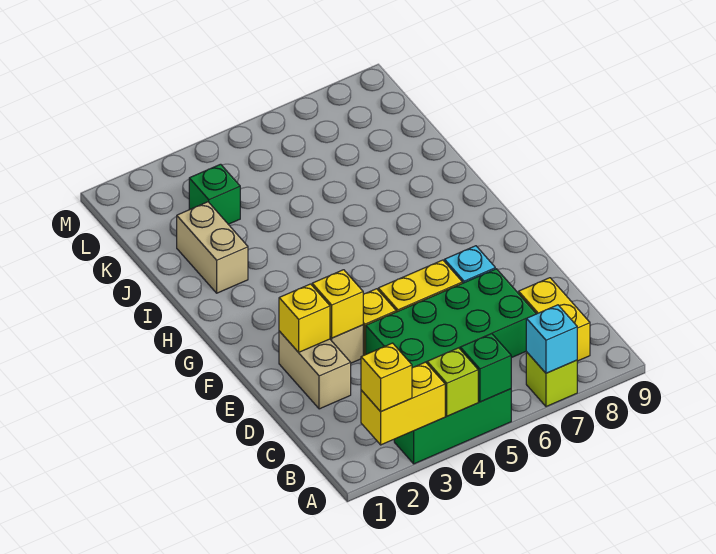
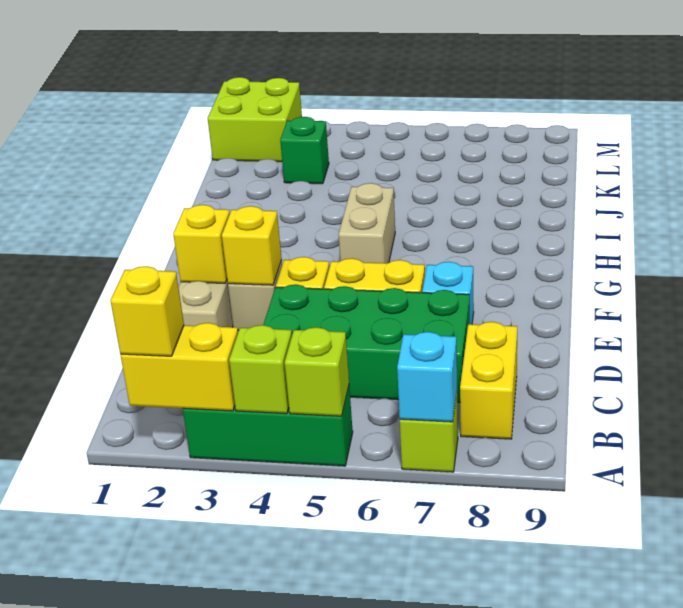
green brick A5 level 2 -> lime brick A5 level 2
tan brick I2:J2 level 1 -> tan brick G5:H5 level 1
none -> lime brick L1:M2 level 1

